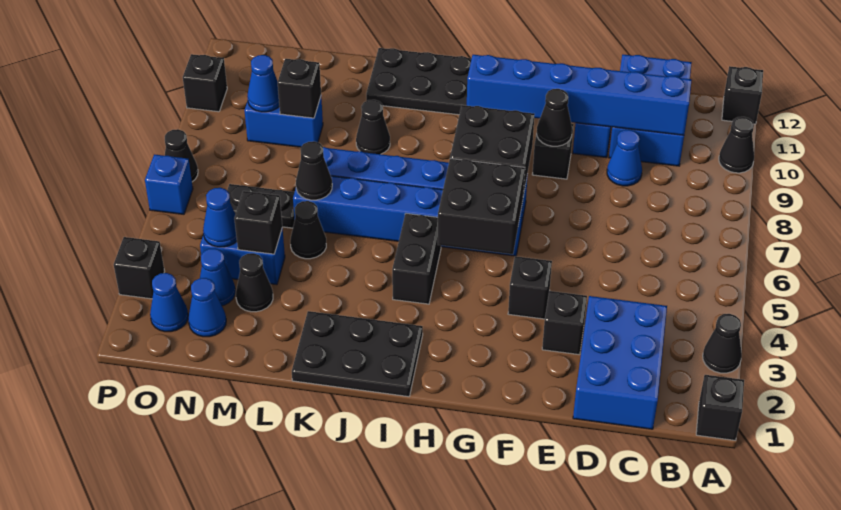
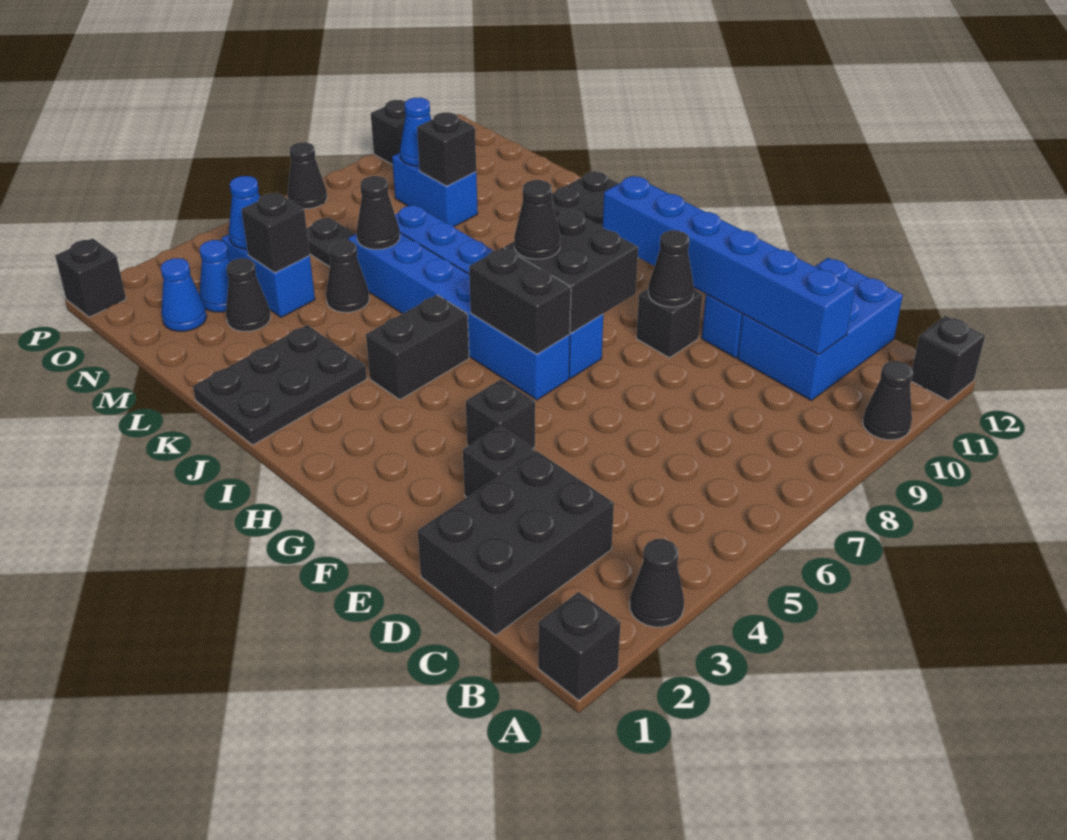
blue brick C1:D3 level 1 -> black brick C1:D3 level 1
blue cone D9 level 1 -> none
black brick G5:H6 level 2 -> black brick G6:H6 level 2
black plate I1:K2 level 1 -> black plate J1:K3 level 1
black cone K9 level 1 -> black cone H7 level 3
blue cone O2 level 1 -> none
black brick P3 level 1 -> black brick P1 level 1
blue brick P6 level 1 -> none

